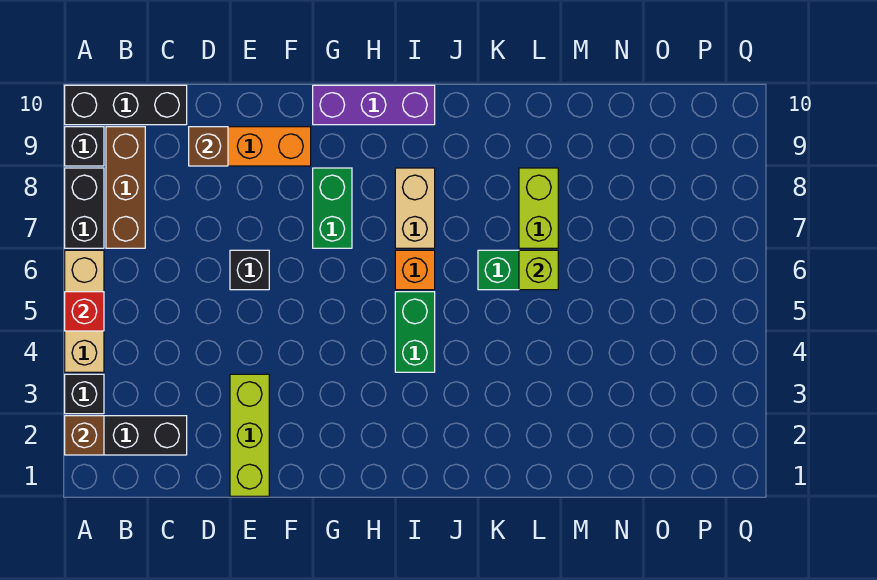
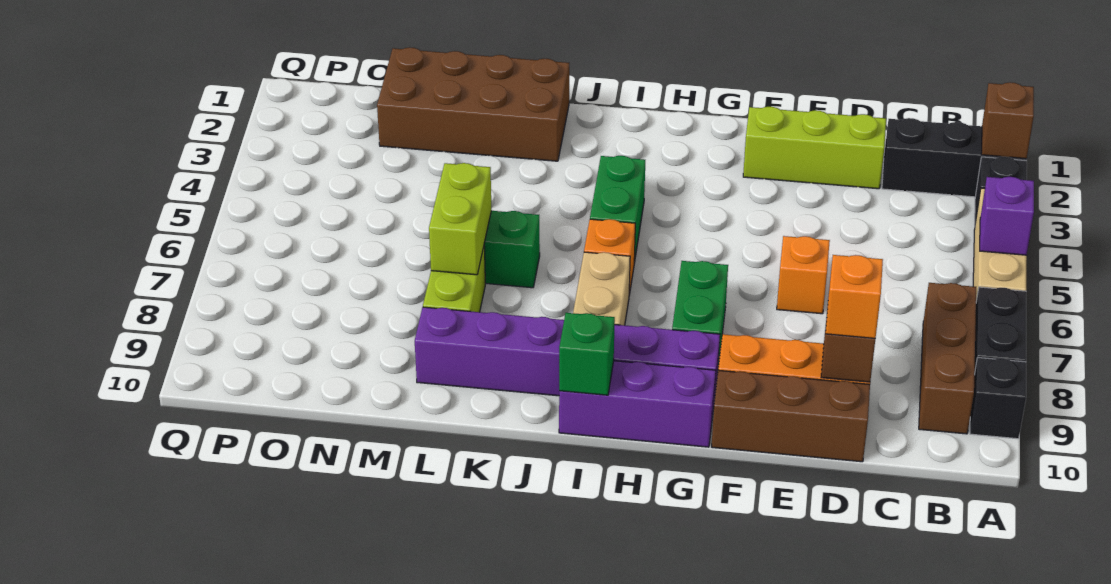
red brick A5 level 2 -> purple brick A5 level 2
black brick A10:C10 level 1 -> none
none -> orange brick D9 level 3
none -> brown brick D10:F10 level 1
lime brick E1:E3 level 1 -> lime brick D2:F2 level 1
black brick E6 level 1 -> orange brick E6 level 1
none -> purple brick G9:L9 level 1
none -> green brick I10 level 2
none -> brown brick K1:N2 level 1
lime brick L6 level 2 -> lime brick L6:L7 level 2

